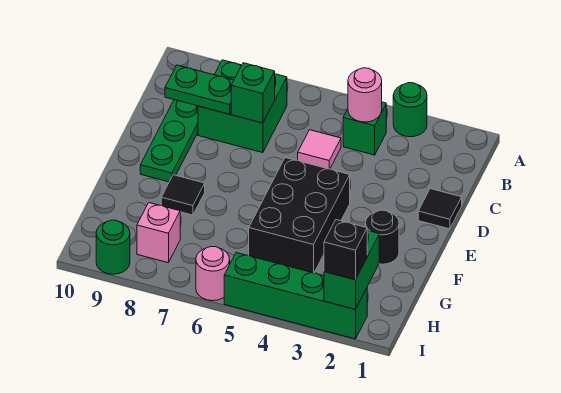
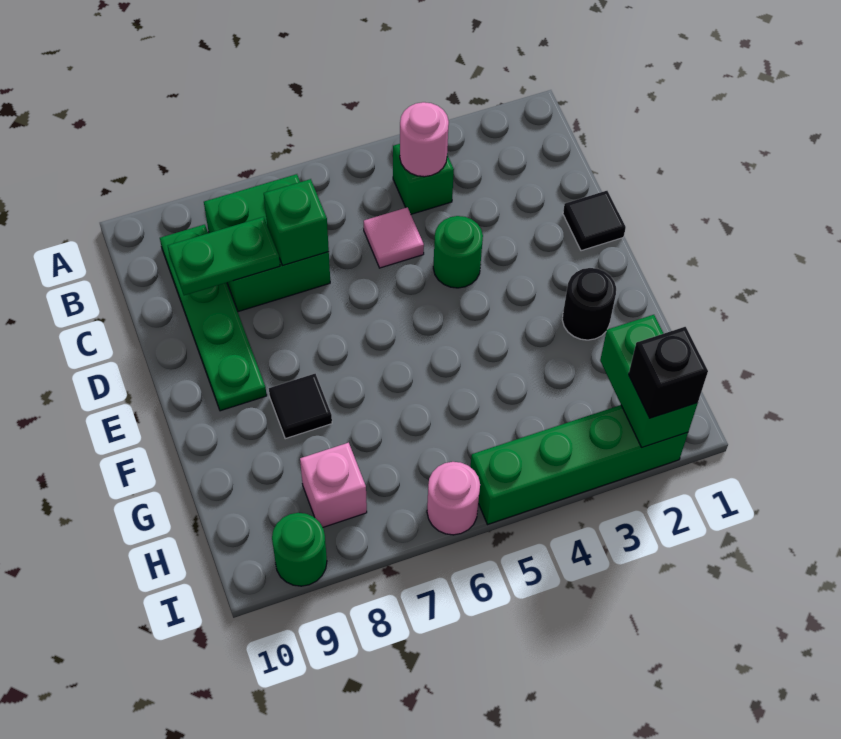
green round brick A3 level 1 -> green round brick D4 level 1
black brick E4:G5 level 1 -> none

